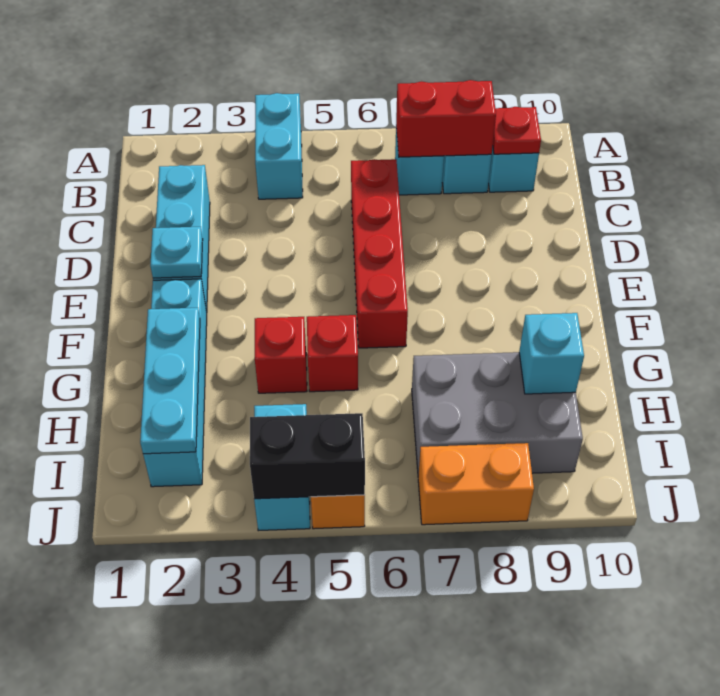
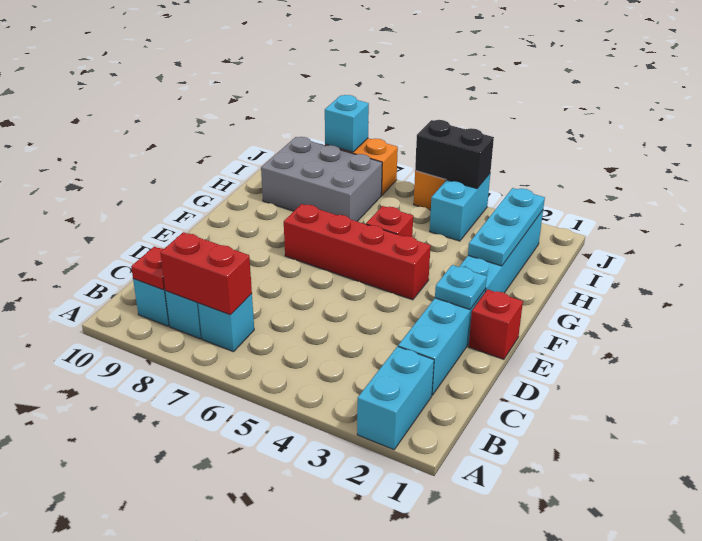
cyan brick A4:B4 level 1 -> cyan brick A2:B2 level 1
red brick C6:F6 level 1 -> red brick F4:F7 level 1
red brick G4 level 1 -> red brick E1 level 1
cyan brick H9 level 2 -> cyan brick J8 level 2

